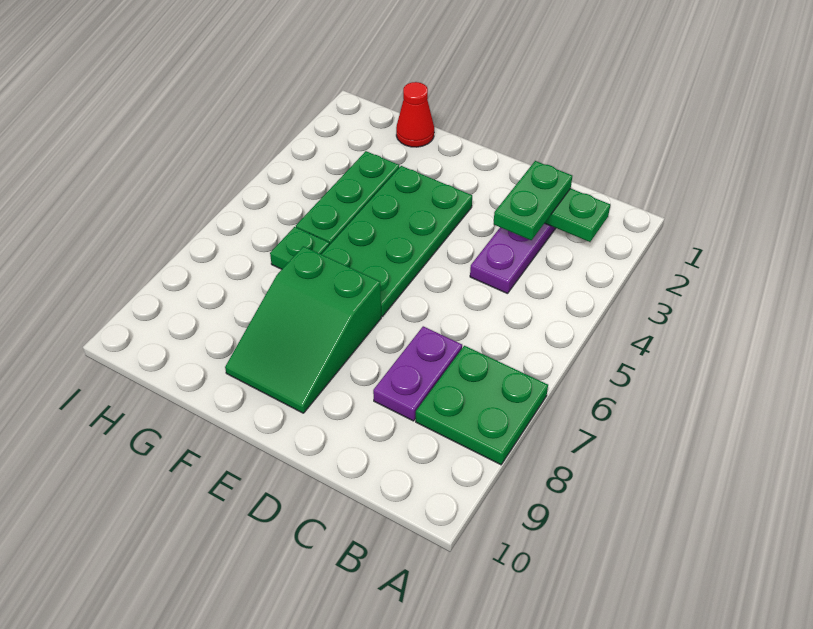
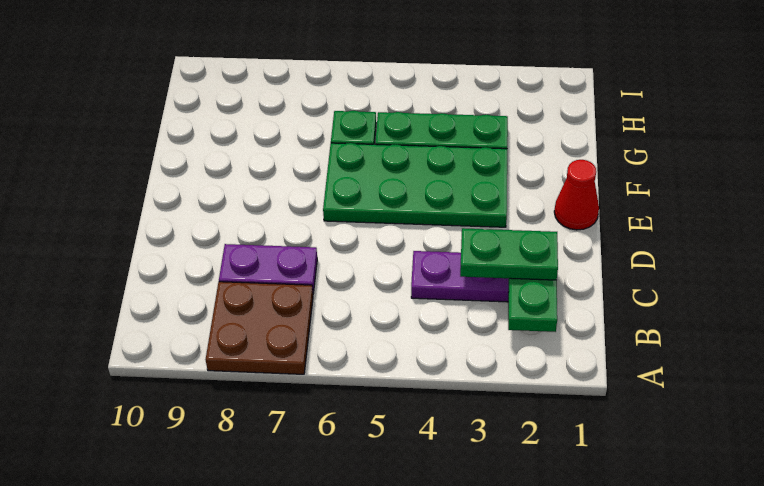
green plate A7:B8 level 1 -> brown plate A7:B8 level 1
green slope E7:F9 level 1 top 7 -> none
red cone G1 level 1 -> red cone E1 level 1

